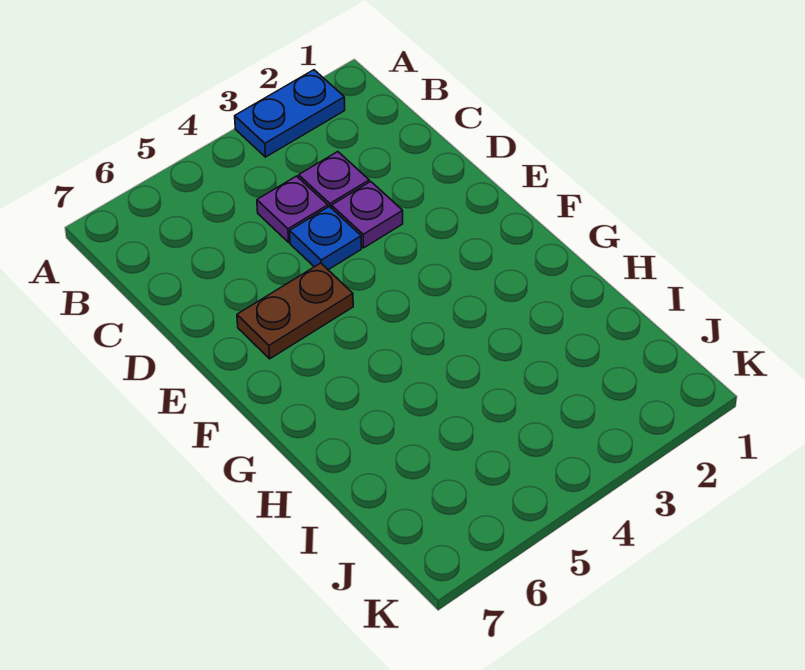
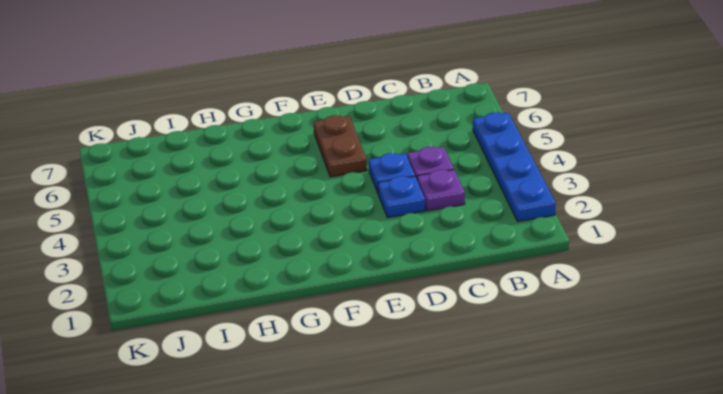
blue plate A2:A3 level 1 -> blue plate A2:A5 level 1
purple plate D3 level 1 -> blue plate D3 level 1

